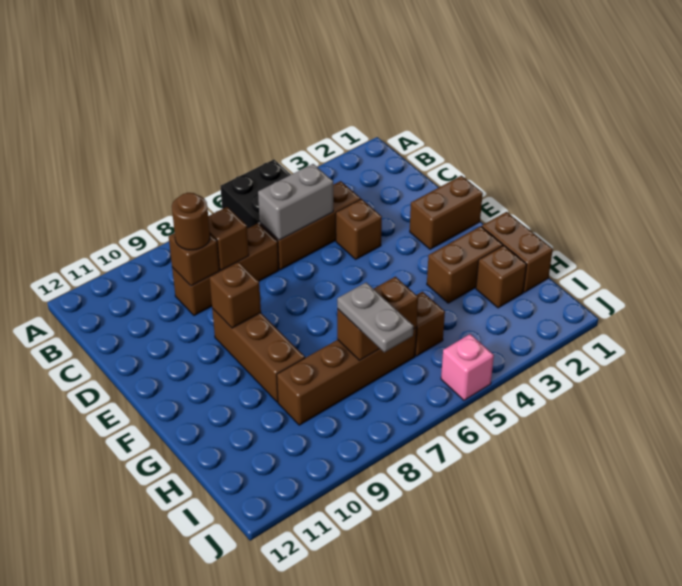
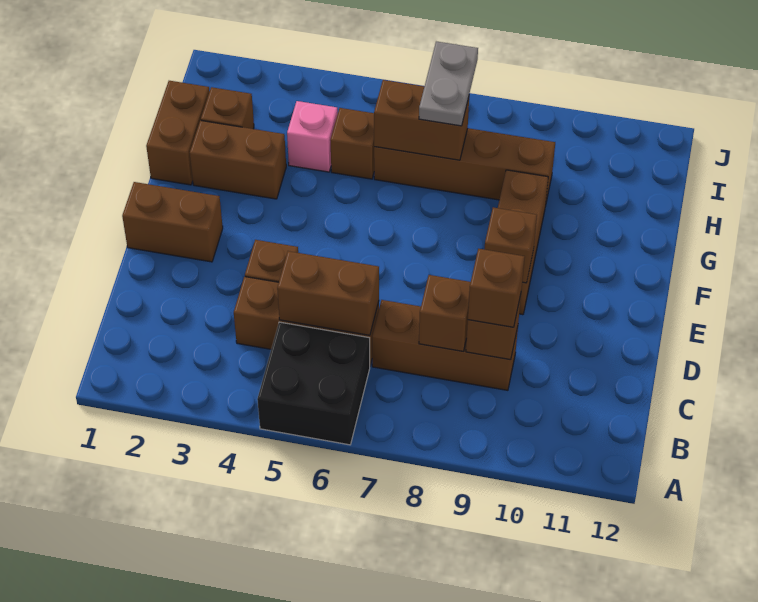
grey brick C5:C6 level 2 -> brown brick C5:C6 level 2
brown round brick C9 level 3 -> brown brick C9 level 3
pink brick J5 level 1 -> pink brick H4 level 1

